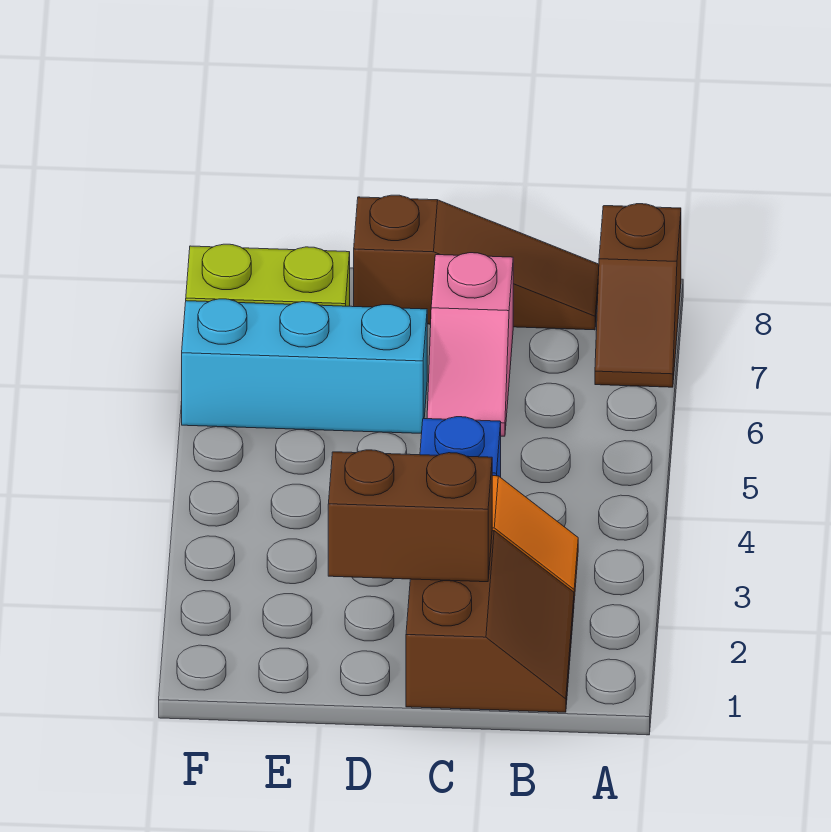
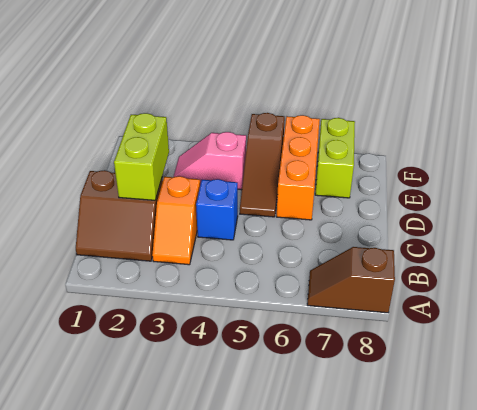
brown slope B8:D8 level 1 top D -> brown slope D5:F5 level 1 top F
brown brick C2:D2 level 2 -> lime brick C2:D2 level 2
pink slope C6:C7 level 1 top 7 -> pink slope E3:E4 level 1 top 4
cyan brick D6:F6 level 1 -> orange brick D6:F6 level 1

